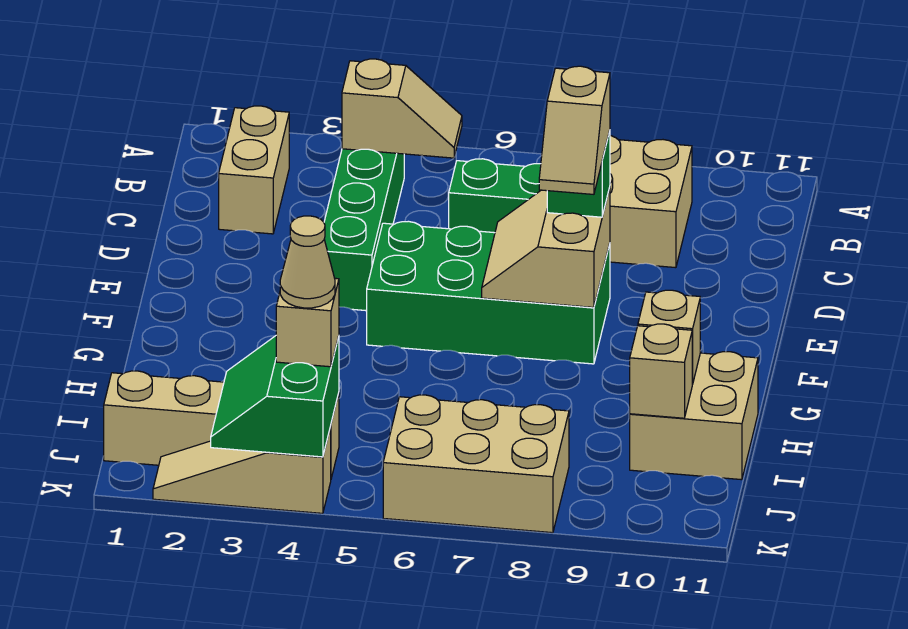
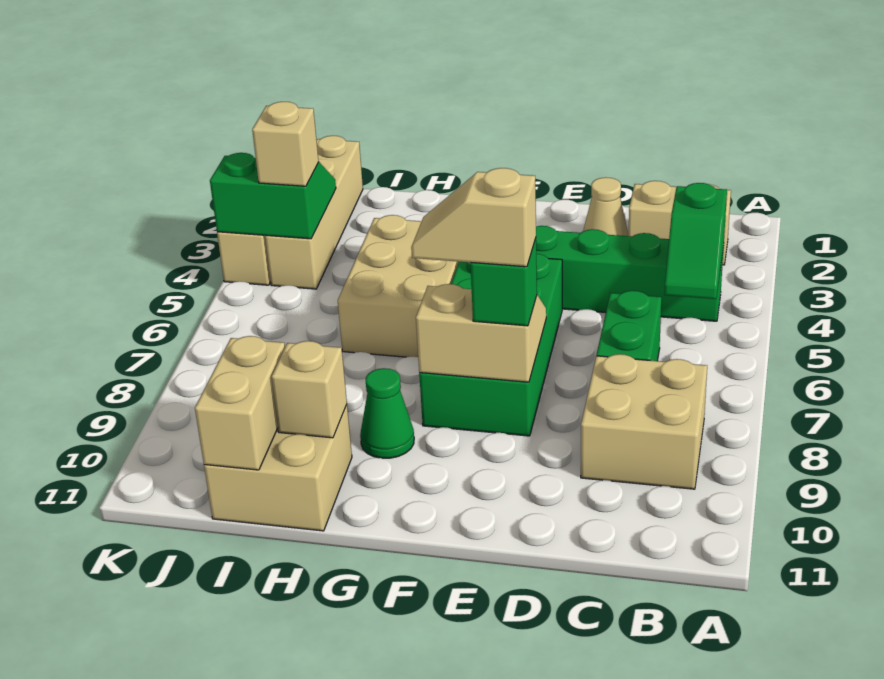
tan slope B4:B5 level 2 top 4 -> green slope B4:B5 level 2 top 4
none -> green cone G9 level 1
tan brick I10 level 2 -> tan brick I10:I11 level 2
tan cone J4 level 4 -> tan cone D2 level 1
tan brick J6:K8 level 1 -> tan brick G4:H6 level 1

